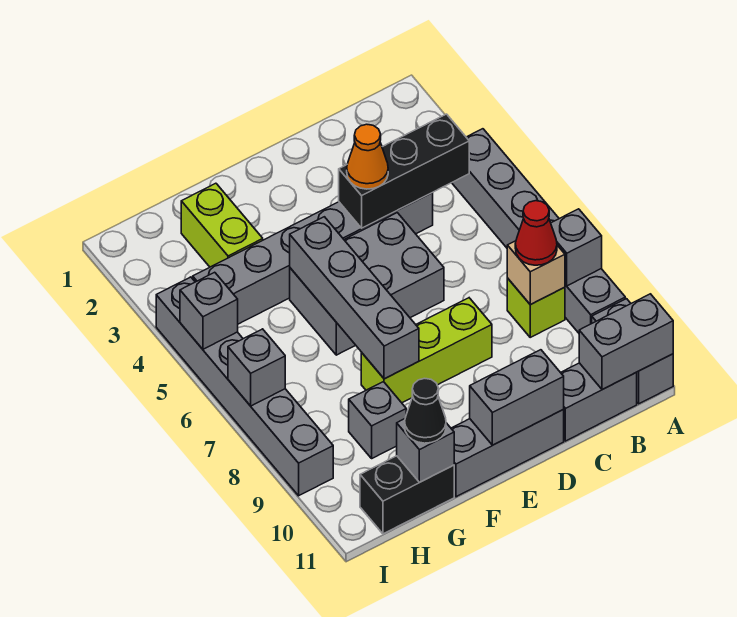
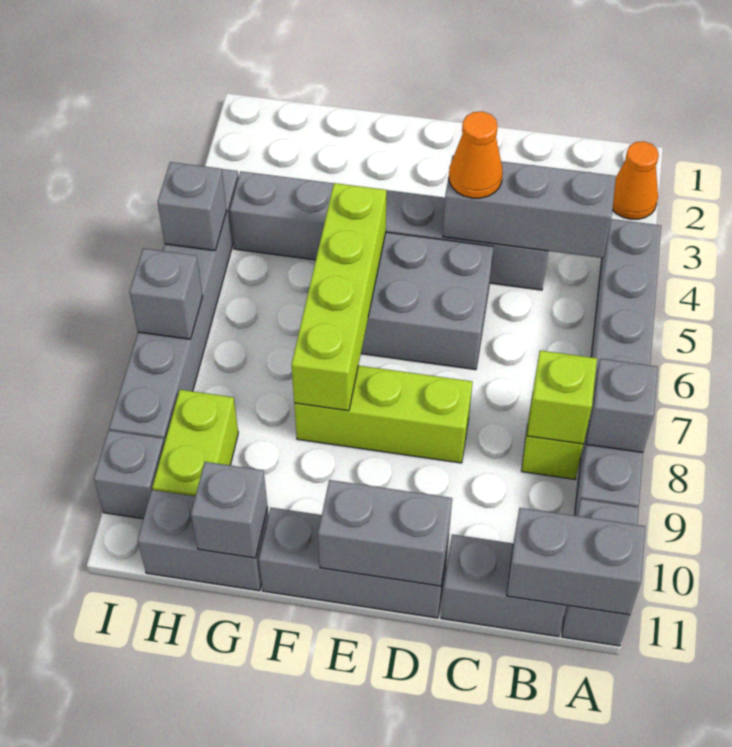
none -> orange cone A2 level 1
black brick B4:D4 level 2 -> grey brick B4:D4 level 2
tan brick B8 level 2 -> lime brick B8 level 2
red cone B8 level 3 -> none
grey brick F5:F8 level 2 -> lime brick F5:F8 level 2
lime brick G2:G3 level 1 -> lime brick H9:H10 level 1
grey brick G9 level 1 -> grey brick I10 level 1
black brick G11:H11 level 1 -> grey brick G11:H11 level 1
black cone G11 level 3 -> none

